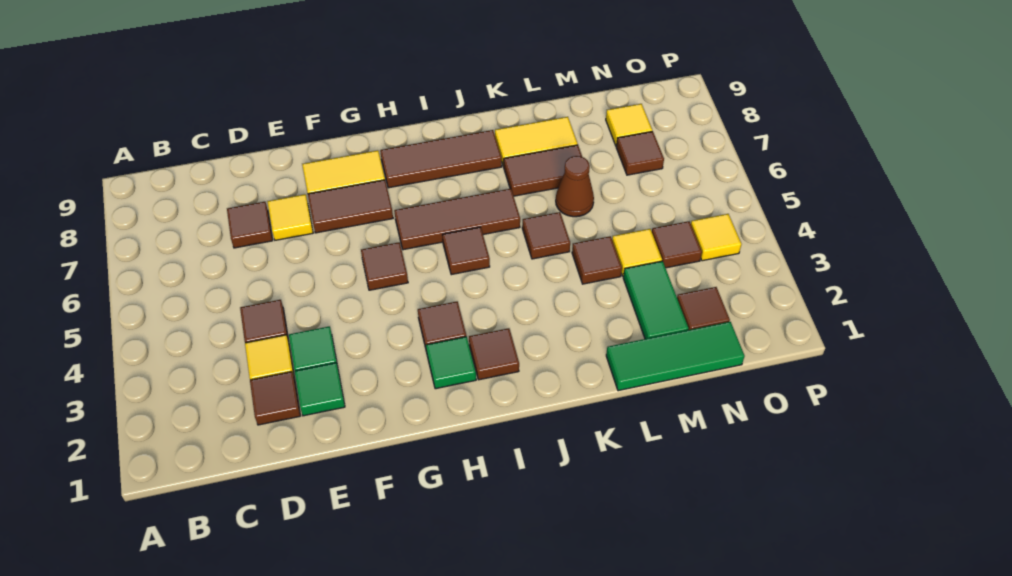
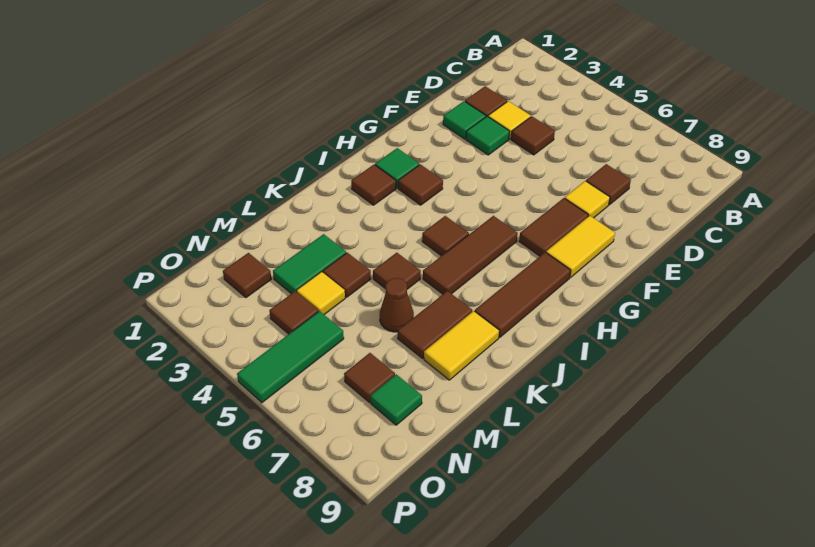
brown tile G5 level 1 -> none
green tile L1:N1 level 1 -> green tile N5:P5 level 1
green tile M2:M3 level 1 -> green tile L3:M3 level 1
yellow tile N8 level 1 -> green tile N8 level 1
yellow tile O4 level 1 -> none

